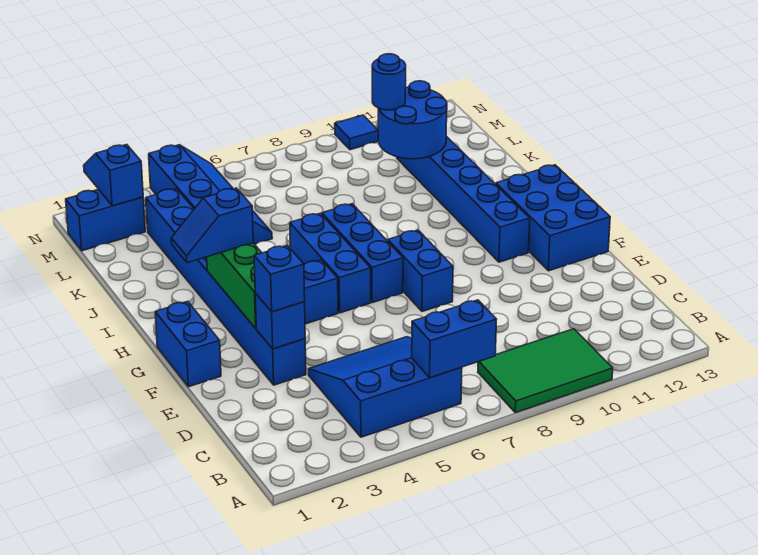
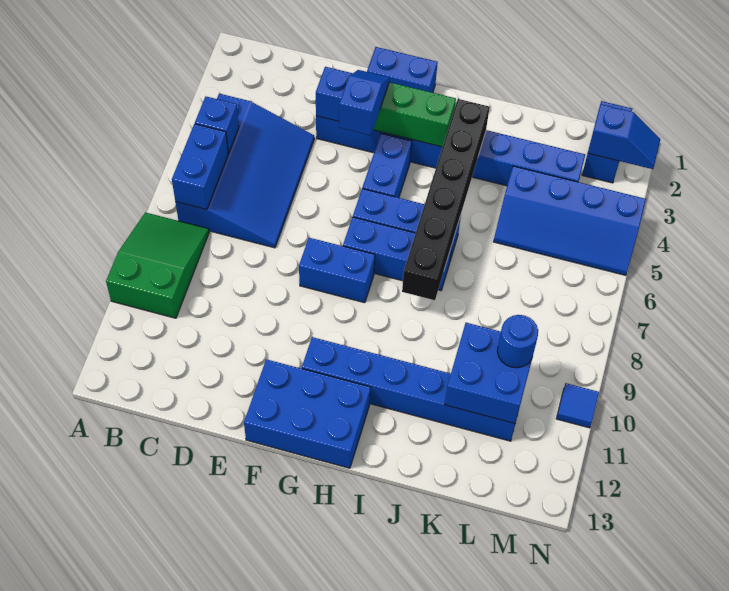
green tile A8:B10 level 1 -> green slope A8:B10 level 1 top 10
blue slope B4:D6 level 1 top B -> blue slope B4:D7 level 1 top B
blue brick E3 level 3 -> blue brick B5 level 2
blue slope H2:H3 level 3 top 3 -> blue slope F3:F4 level 3 top 4
none -> black brick I3:I8 level 2
blue round brick K10:L11 level 2 -> blue brick K10:L11 level 2

